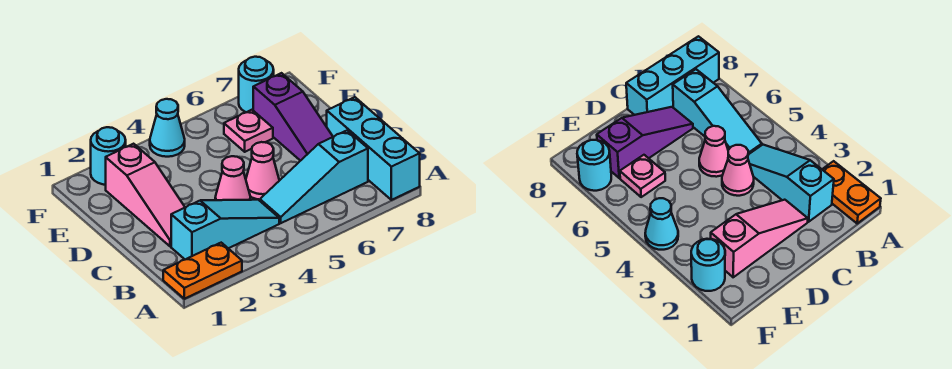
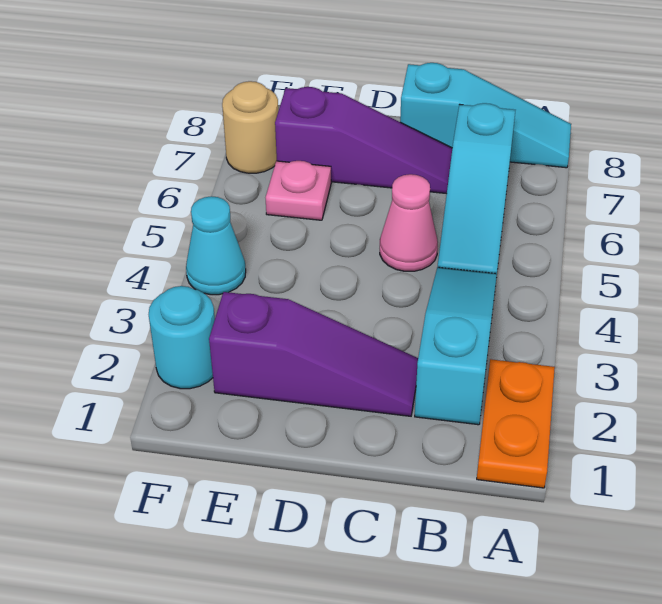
cyan brick A8:C8 level 1 -> cyan slope A8:C8 level 1 top C
pink slope C2:E2 level 1 top E -> purple slope C2:E2 level 1 top E
pink cone C4 level 1 -> none
cyan round brick F7 level 1 -> tan round brick F7 level 1

